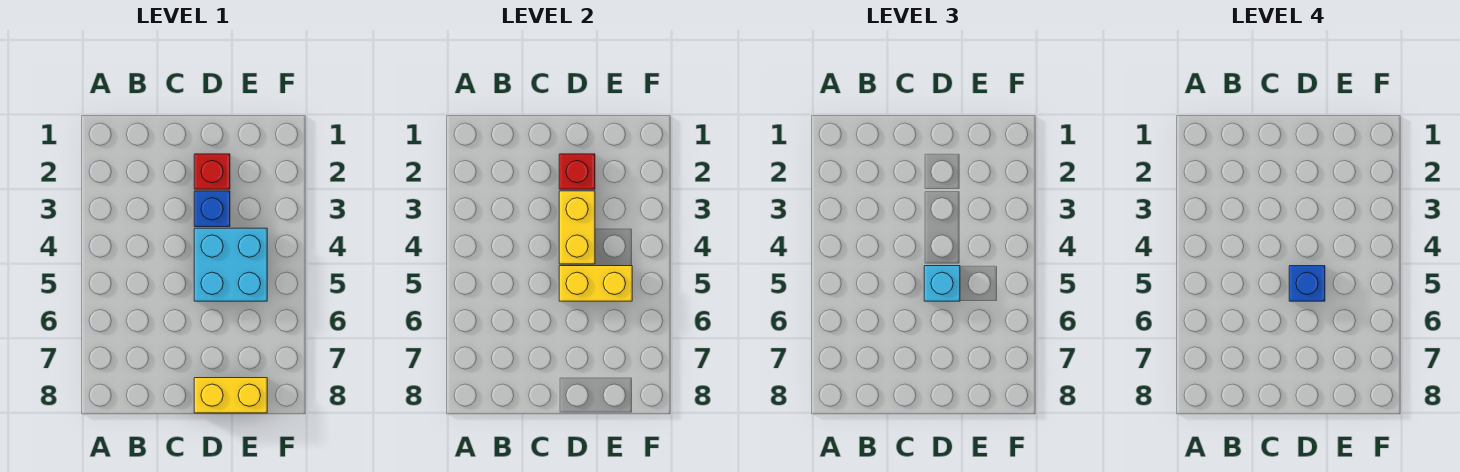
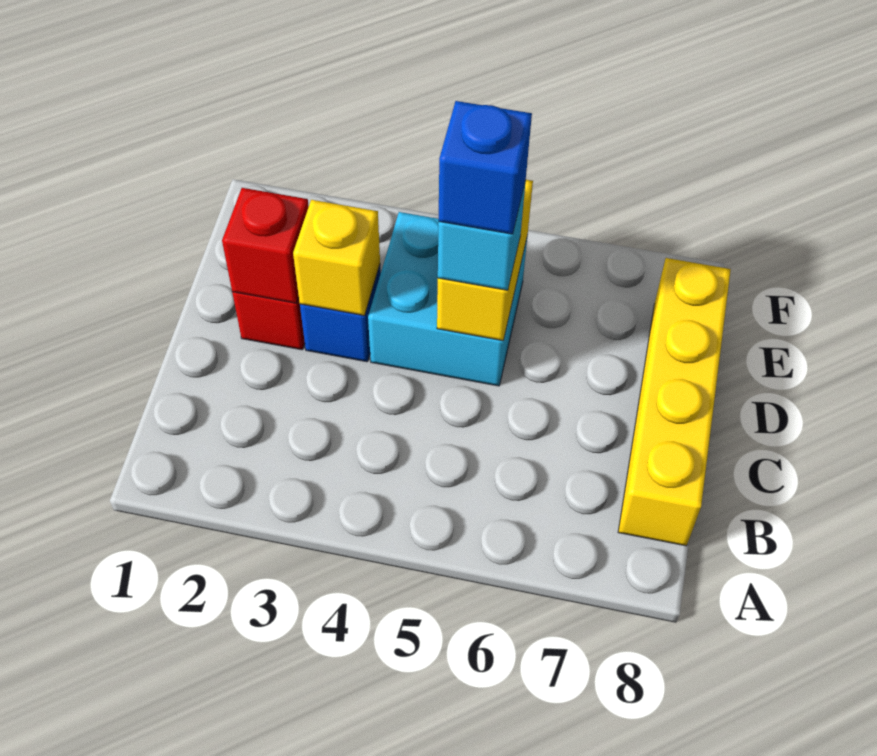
yellow brick D3:D4 level 2 -> yellow brick D3 level 2
yellow brick D8:E8 level 1 -> yellow brick B8:E8 level 1

